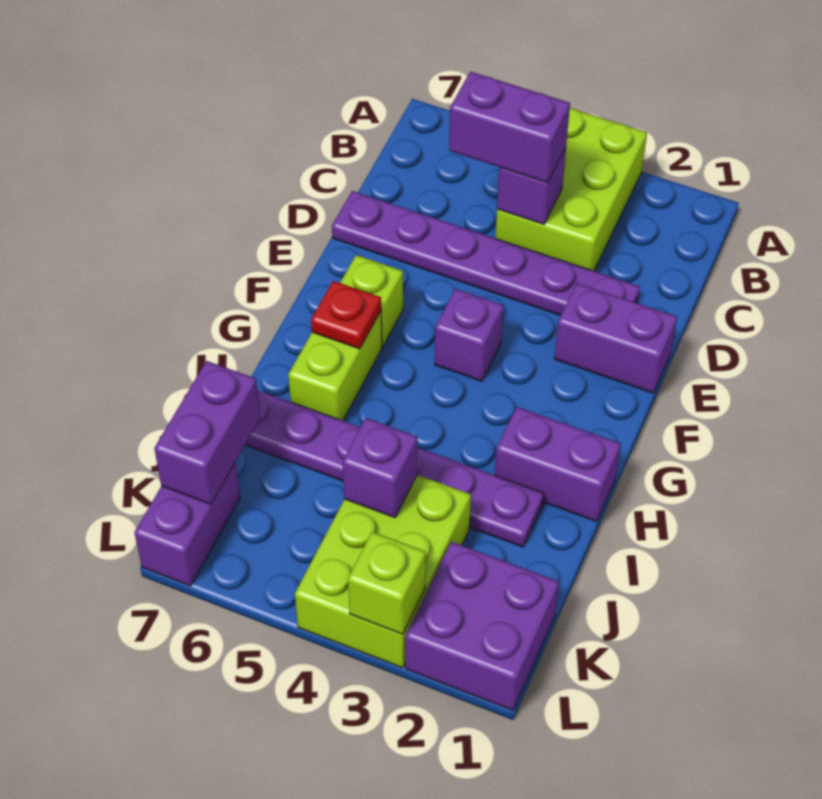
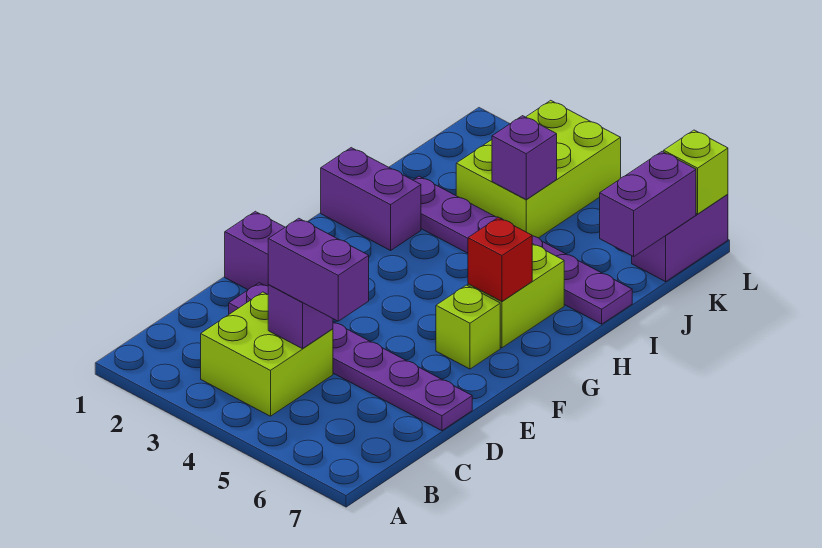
lime brick A3:C4 level 1 -> lime brick B3:C4 level 1
purple brick F4 level 1 -> none
red plate G6 level 2 -> red brick G6 level 2
purple brick K1:L2 level 1 -> none
lime brick L3 level 2 -> lime brick L7 level 2

